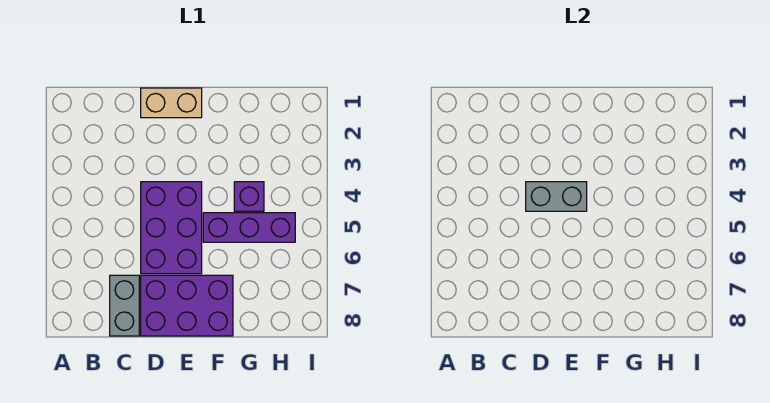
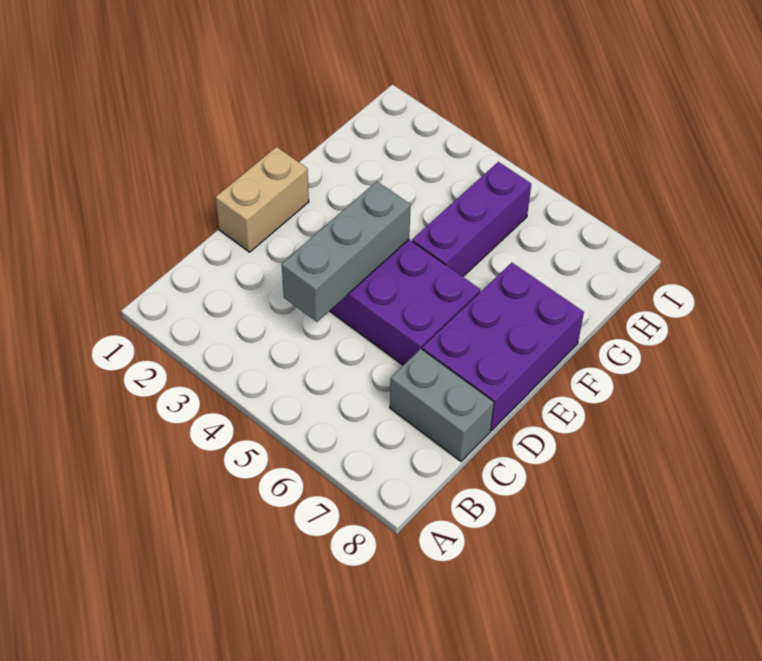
grey brick D4:E4 level 2 -> grey brick C4:E4 level 2
purple brick G4 level 1 -> none

